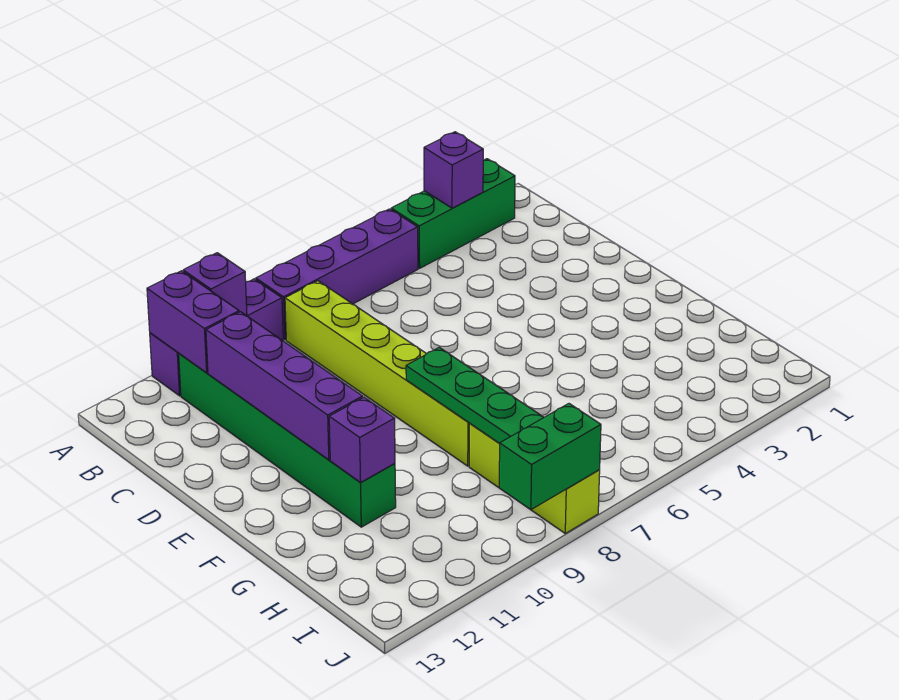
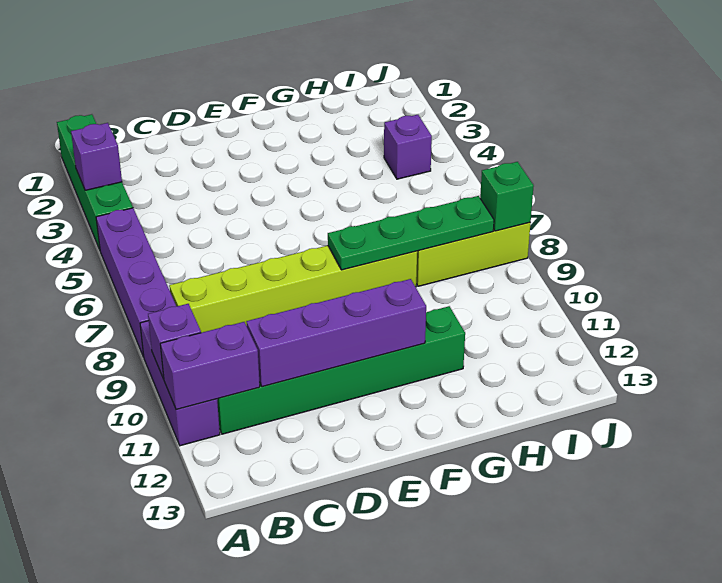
green brick A2:A4 level 1 -> green brick A1:A4 level 1
purple brick G11 level 2 -> purple brick I4 level 1
green brick J8:J9 level 2 -> green brick J8 level 2

